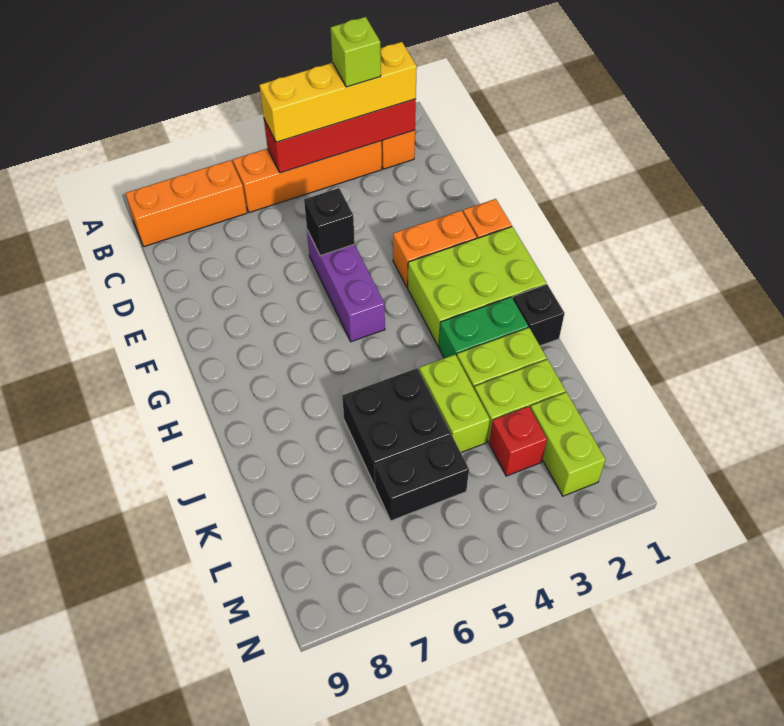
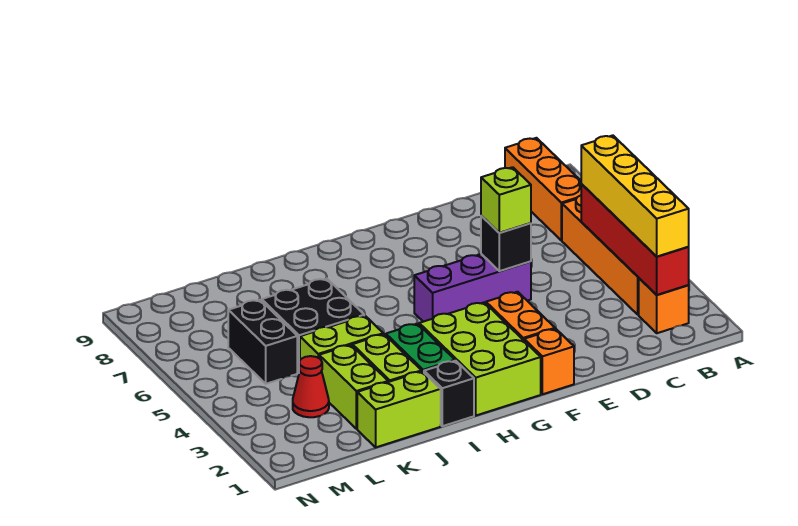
lime brick B3 level 4 -> lime brick E5 level 3
lime brick L2:M2 level 1 -> lime brick J1:K1 level 1
red brick L3 level 1 -> red cone L3 level 1

